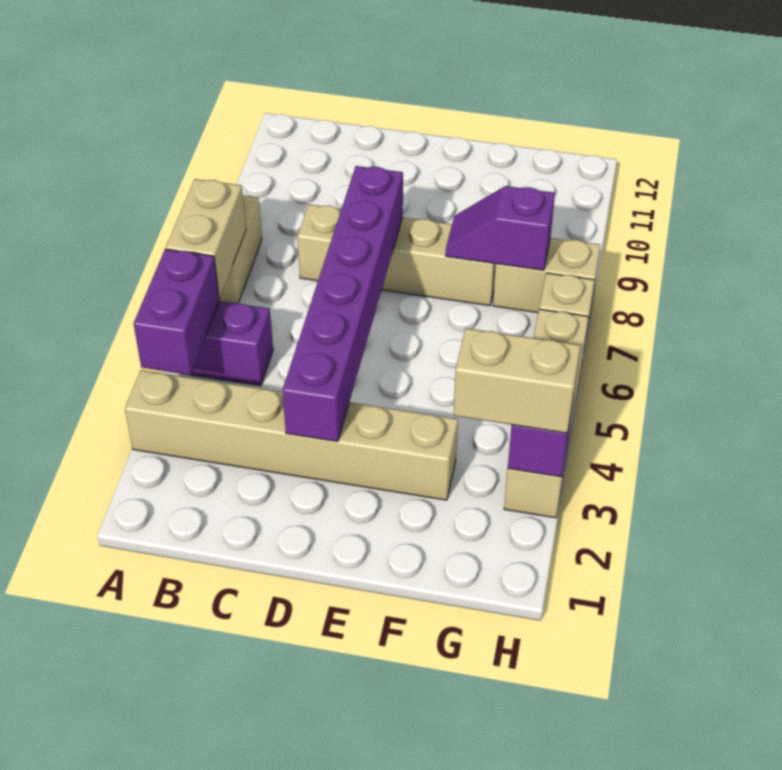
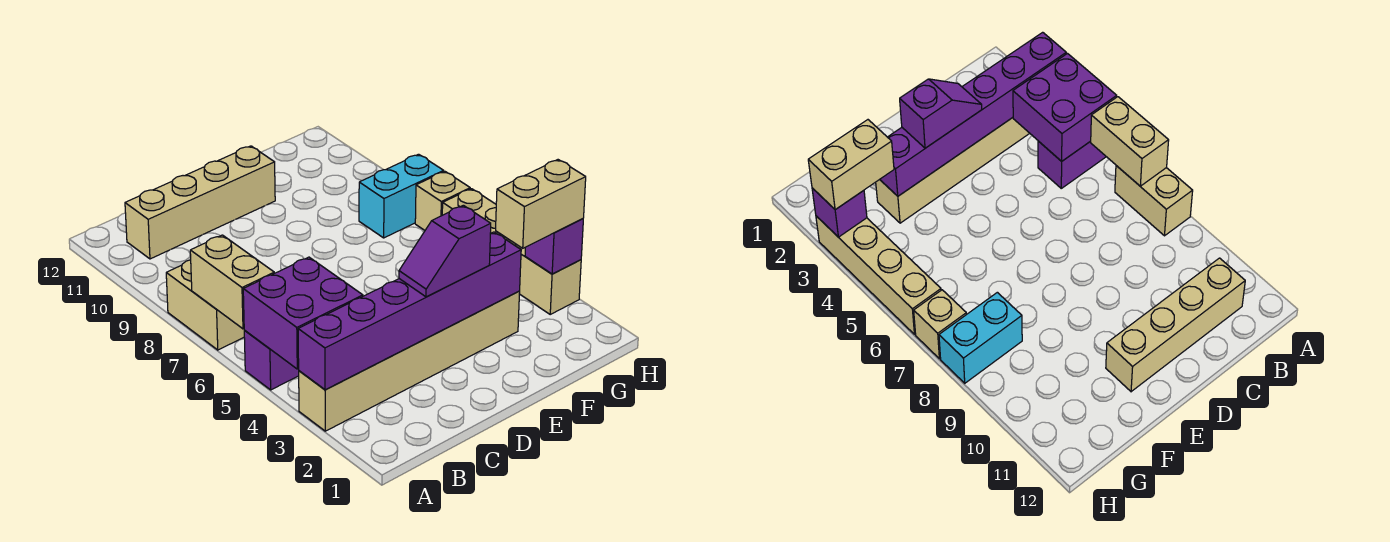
purple brick A4:A5 level 2 -> purple brick A4:B5 level 2
tan brick C8:F8 level 1 -> tan brick B11:E11 level 1
purple brick D3:D8 level 2 -> purple brick A3:F3 level 2
purple slope F8:G8 level 2 top G -> purple slope D3:E3 level 3 top E
tan brick G8:H8 level 1 -> cyan brick G8:H8 level 1

